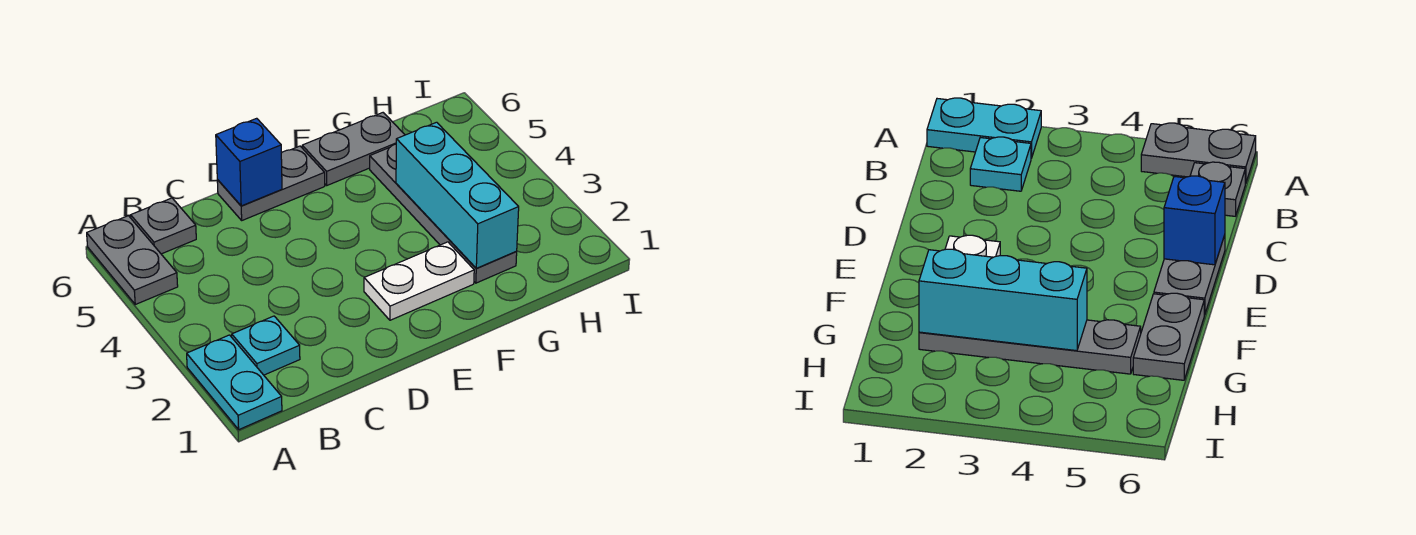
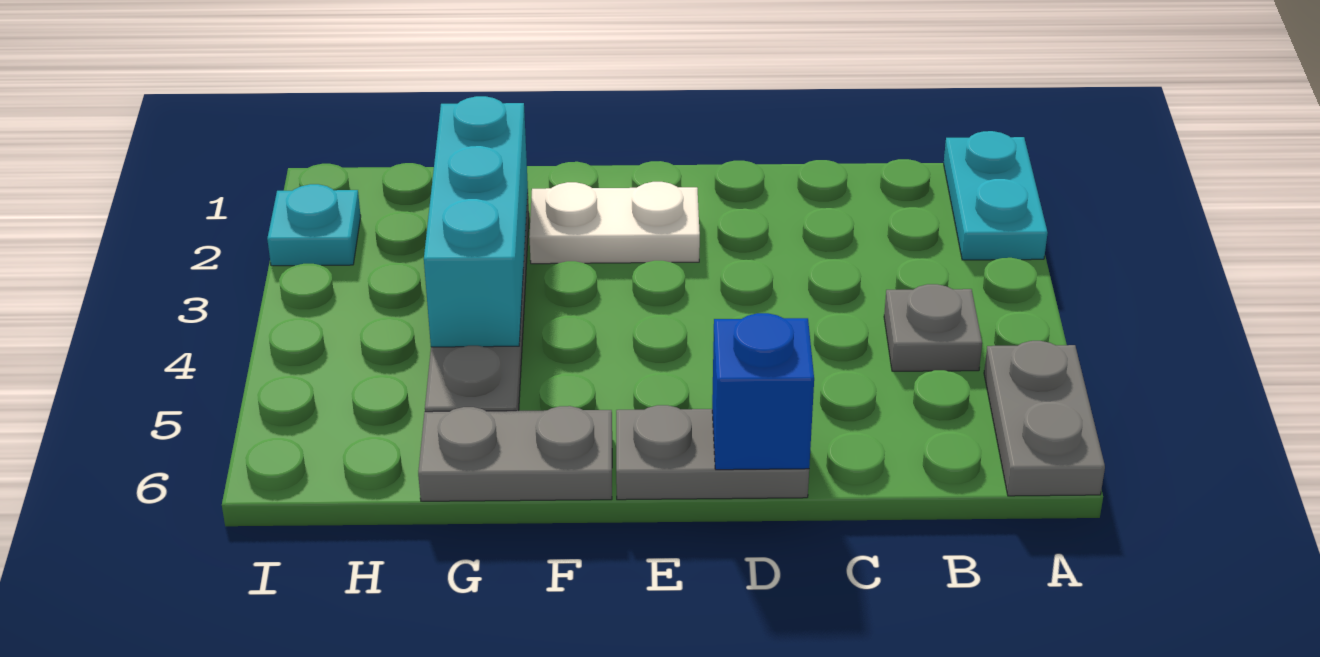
cyan plate B2 level 1 -> cyan plate I2 level 1
grey plate B6 level 1 -> grey plate B4 level 1

